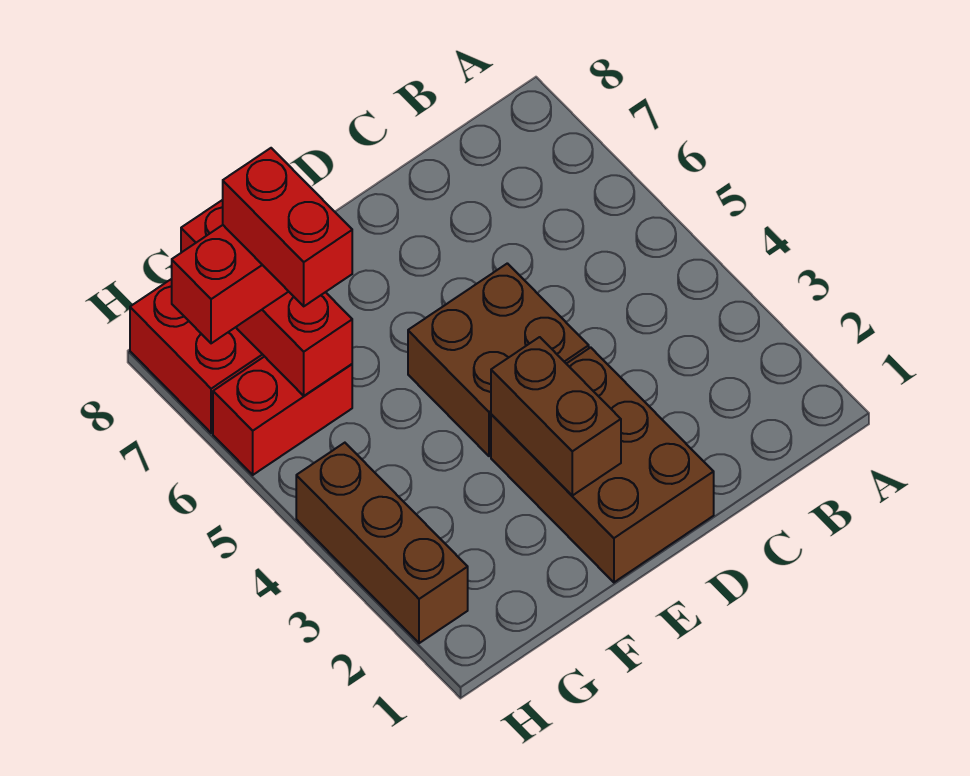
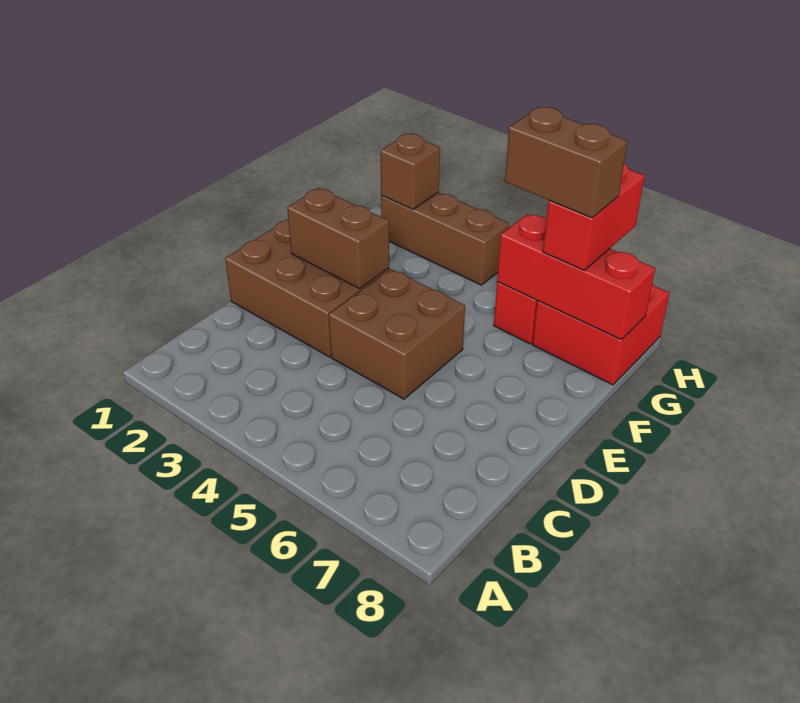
red brick G6:G7 level 4 -> brown brick G6:G7 level 4
none -> brown brick H2 level 2

